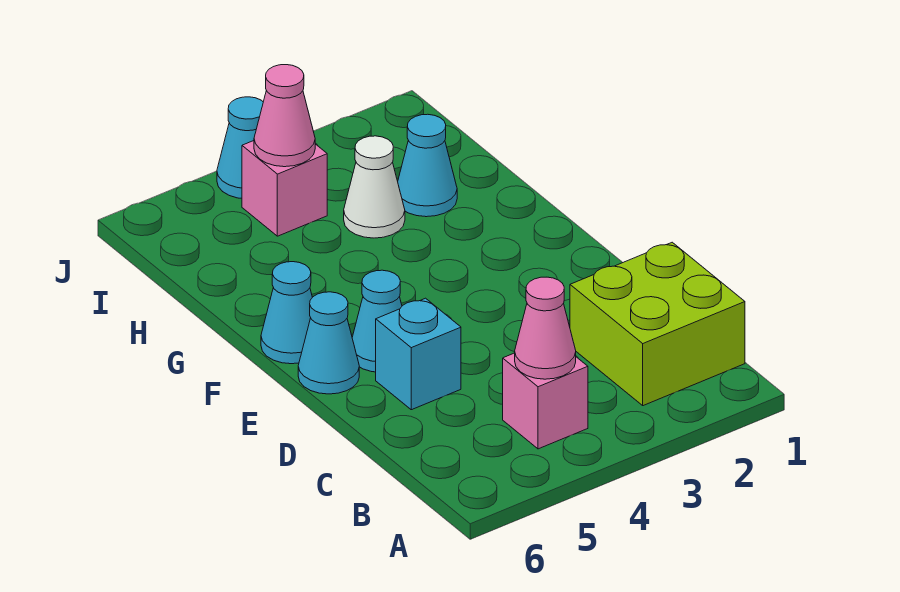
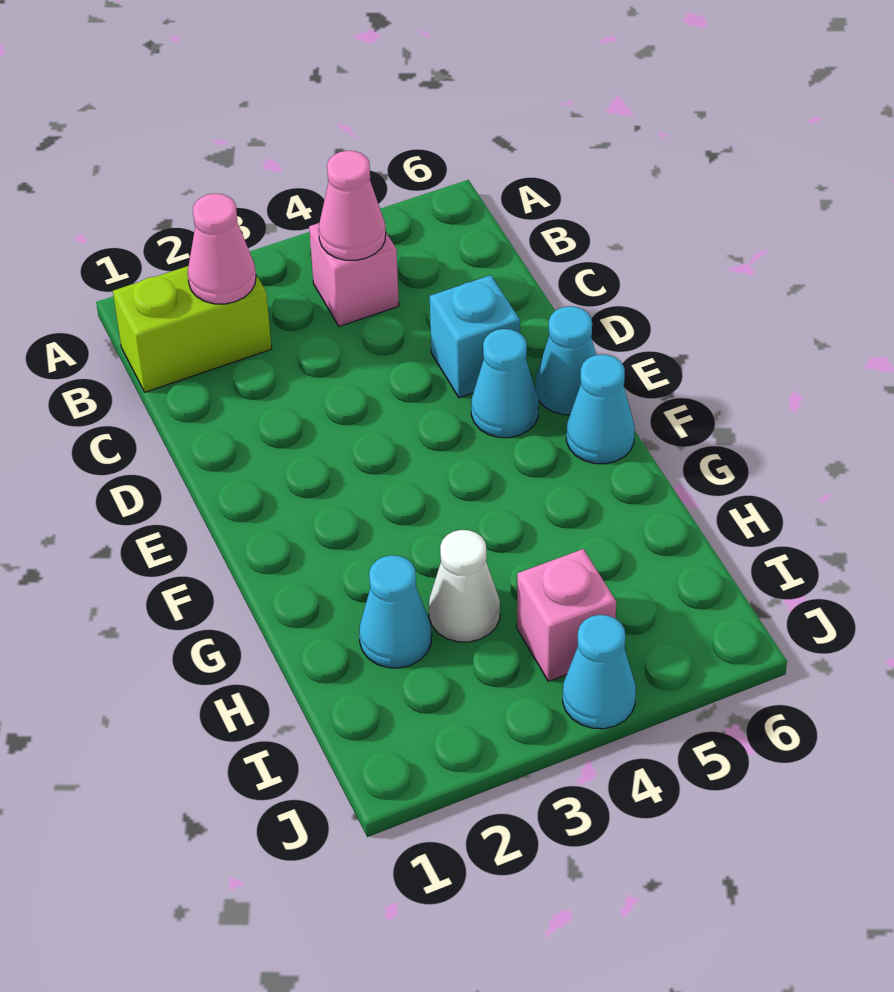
lime brick B1:C2 level 1 -> lime brick B1:B2 level 1
pink cone I4 level 2 -> pink cone B2 level 2

